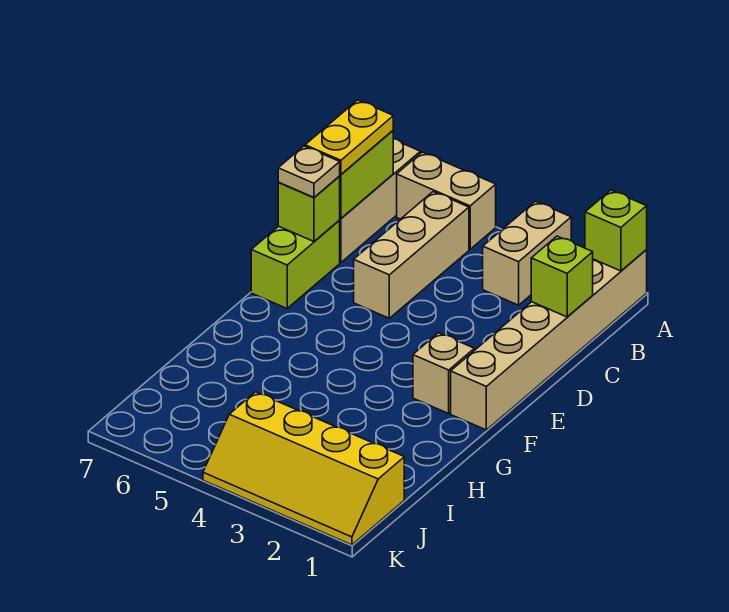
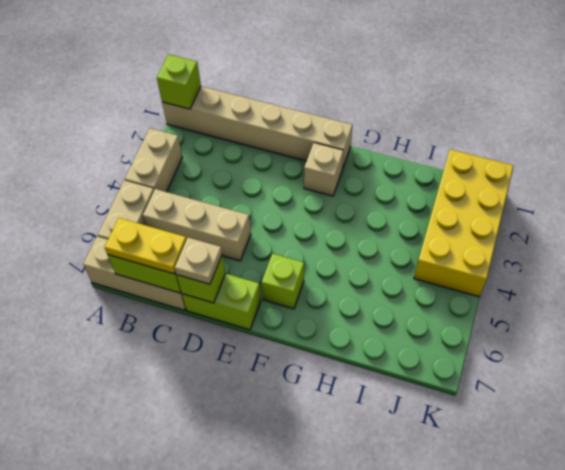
tan brick A3:B3 level 1 -> tan brick A3:A4 level 1
lime brick C1 level 2 -> lime brick F6 level 1
yellow slope J1:K4 level 1 top J -> yellow brick J1:K4 level 1

